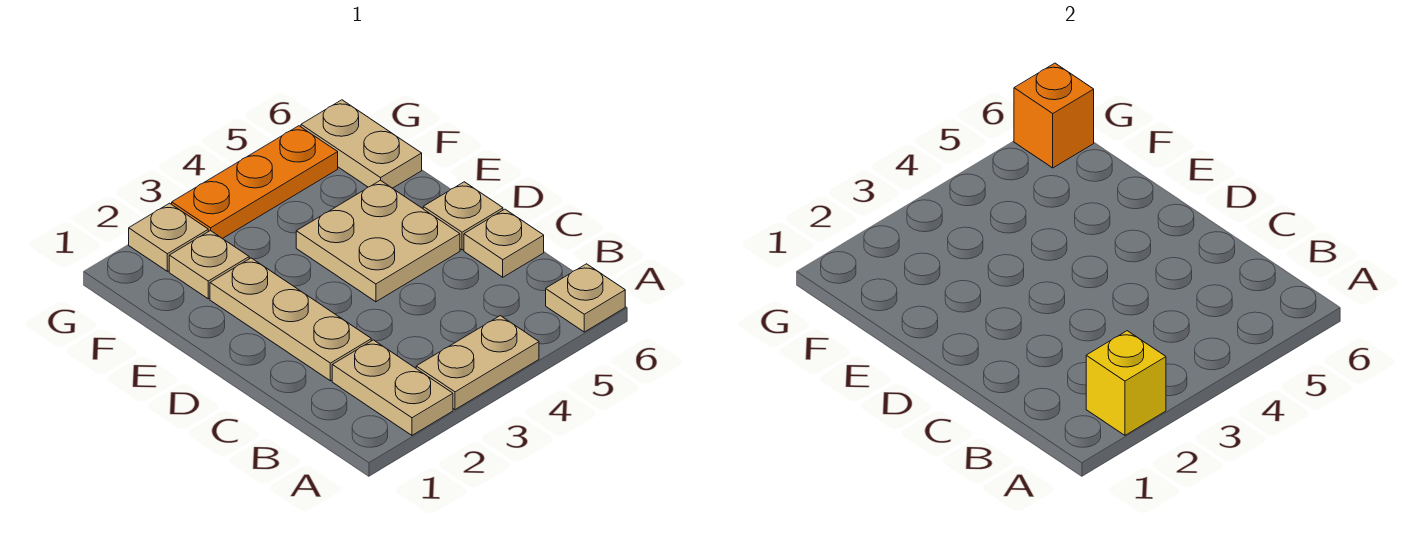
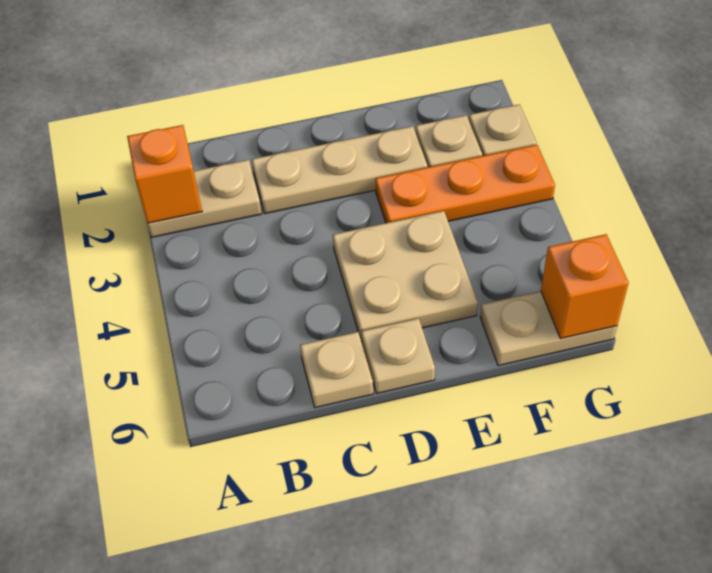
yellow brick A2 level 2 -> orange brick A2 level 2
tan plate A3:A4 level 1 -> none
tan plate A6 level 1 -> none
orange plate G3:G5 level 1 -> orange plate E3:G3 level 1

